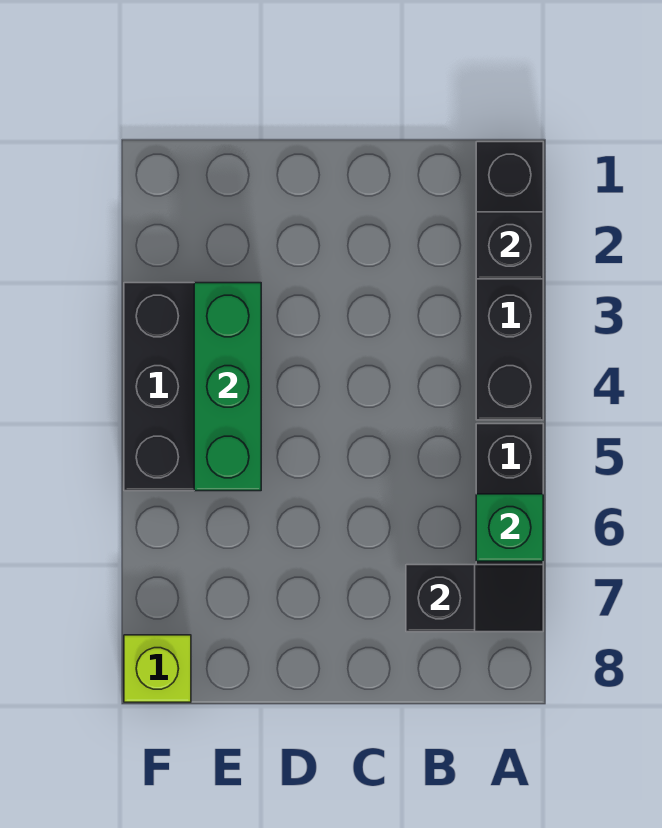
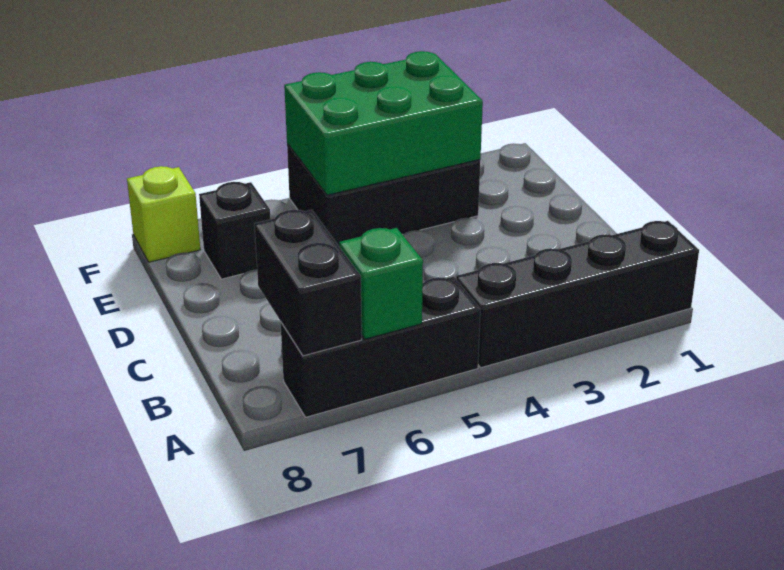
black brick A2 level 2 -> black brick E7 level 1
black slope A7:B7 level 2 top B -> black brick A7:B7 level 2
green brick E3:E5 level 2 -> green brick E3:F5 level 2

